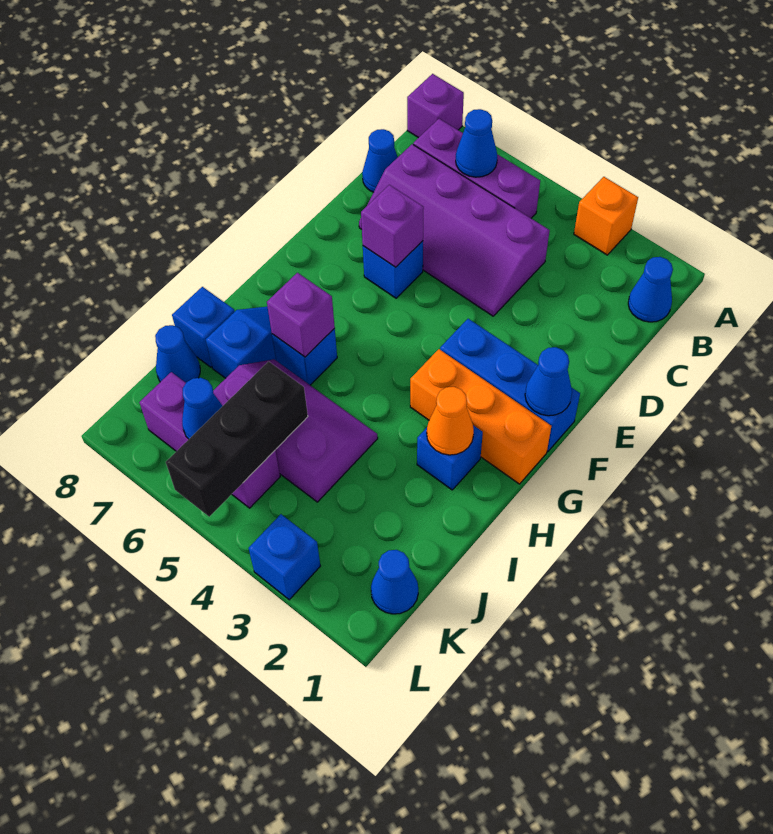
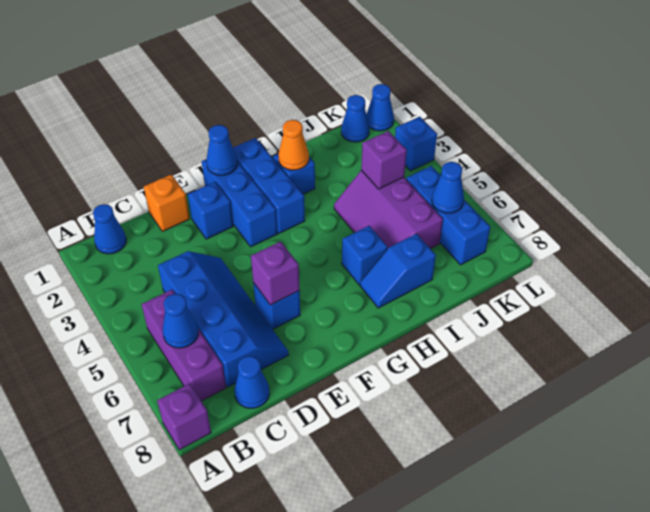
orange brick A3 level 1 -> orange brick D1 level 1
purple slope C4:D7 level 1 top C -> blue slope C4:D7 level 1 top C
orange brick G1:G3 level 1 -> blue brick G1:G3 level 1
purple brick H6 level 2 -> purple brick J4 level 2
blue brick I8 level 1 -> blue brick E2 level 1
black brick J5:L5 level 2 -> none
blue cone J8 level 1 -> blue cone L1 level 1
purple brick K5:K7 level 1 -> blue brick K5:K7 level 1

